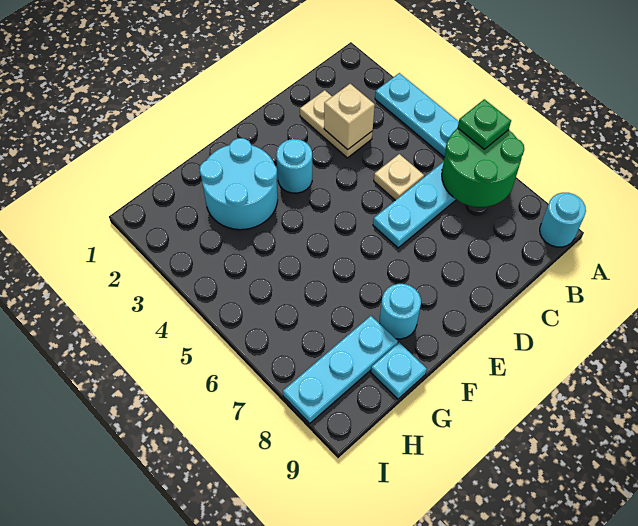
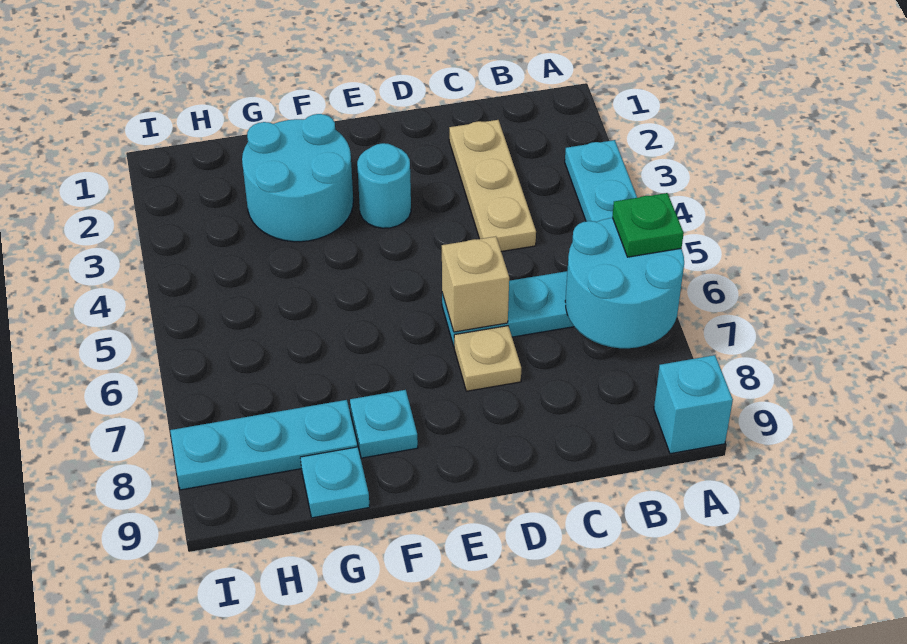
green round brick A6:B7 level 2 -> cyan round brick A6:B7 level 2
cyan round brick A9 level 1 -> cyan brick A9 level 1
tan plate C2:C3 level 1 -> tan plate C2:C4 level 1
tan brick C3 level 2 -> tan brick D6 level 2
tan plate C5 level 1 -> tan plate D7 level 1
cyan round brick F8 level 1 -> cyan plate F8 level 1

